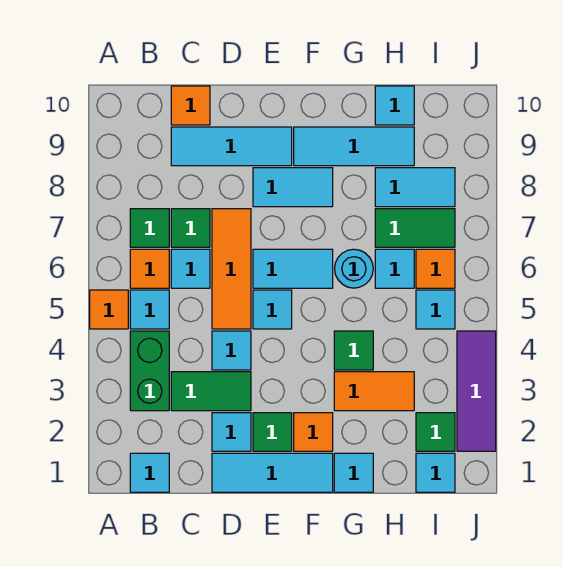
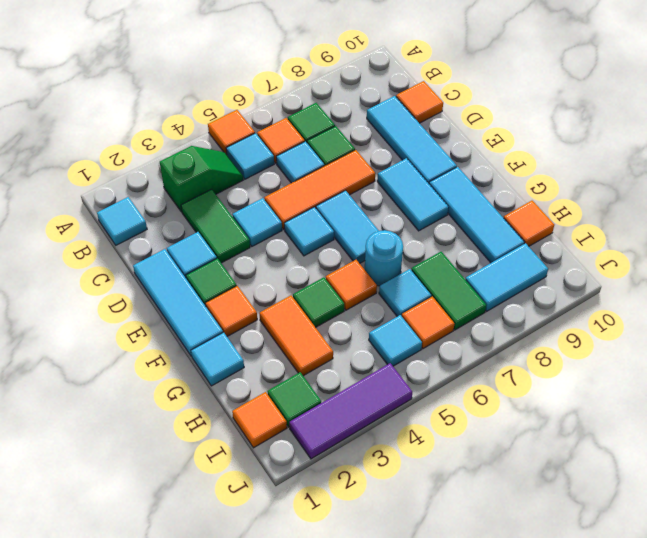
green brick B3:B4 level 1 -> green slope B3:B4 level 1 top 3
none -> orange tile G5 level 1
cyan tile H8:I8 level 1 -> cyan tile I8:I9 level 1
cyan tile H10 level 1 -> orange tile H10 level 1
cyan tile I1 level 1 -> orange tile I1 level 1

